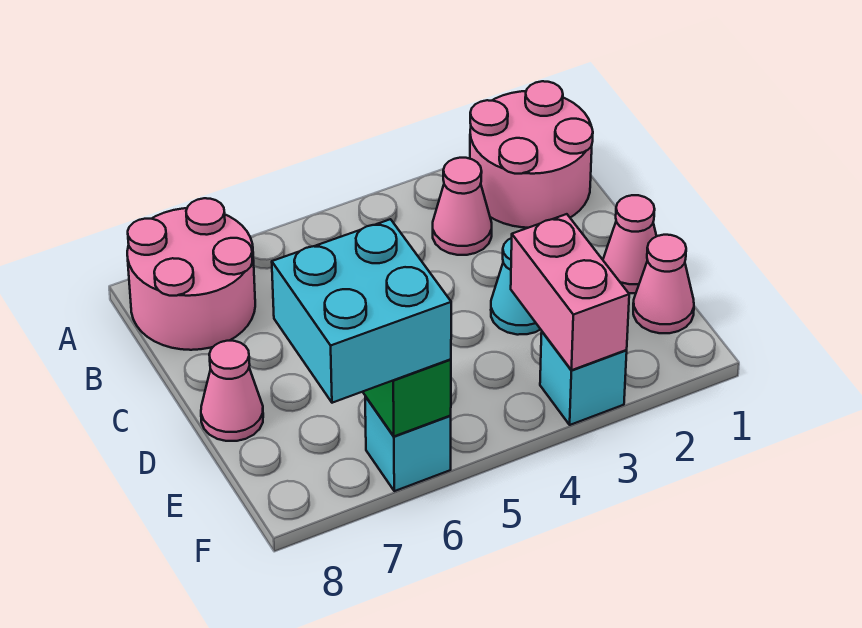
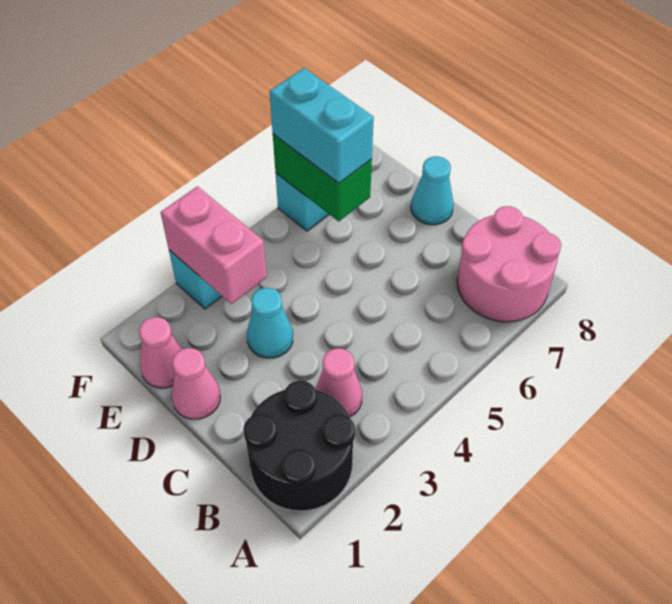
pink round brick A1:B2 level 1 -> black round brick A1:B2 level 1
pink cone D8 level 1 -> cyan cone D8 level 1
cyan brick E6:F7 level 3 -> cyan brick E6:F6 level 3

